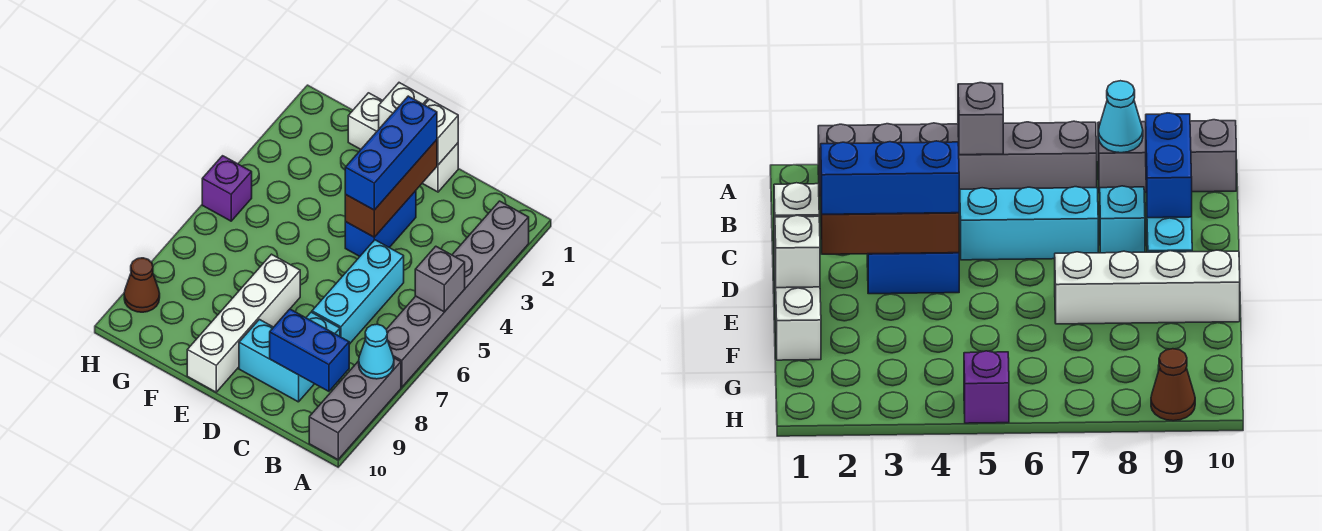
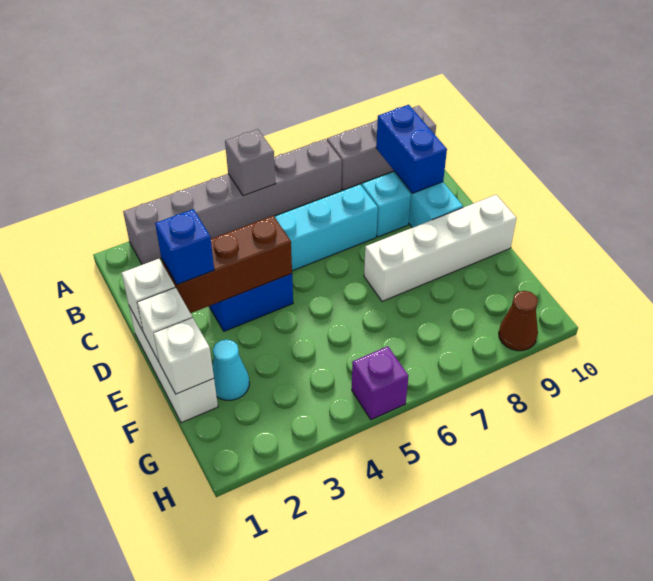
cyan cone A8 level 2 -> cyan cone F2 level 1
blue brick D2:D4 level 3 -> blue brick D2 level 3
none -> white brick F1 level 2

